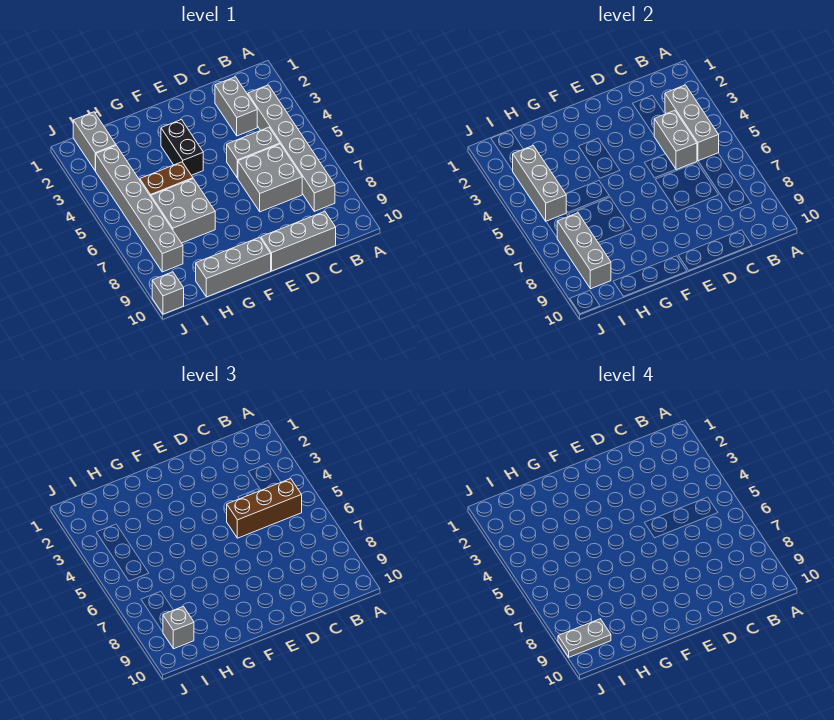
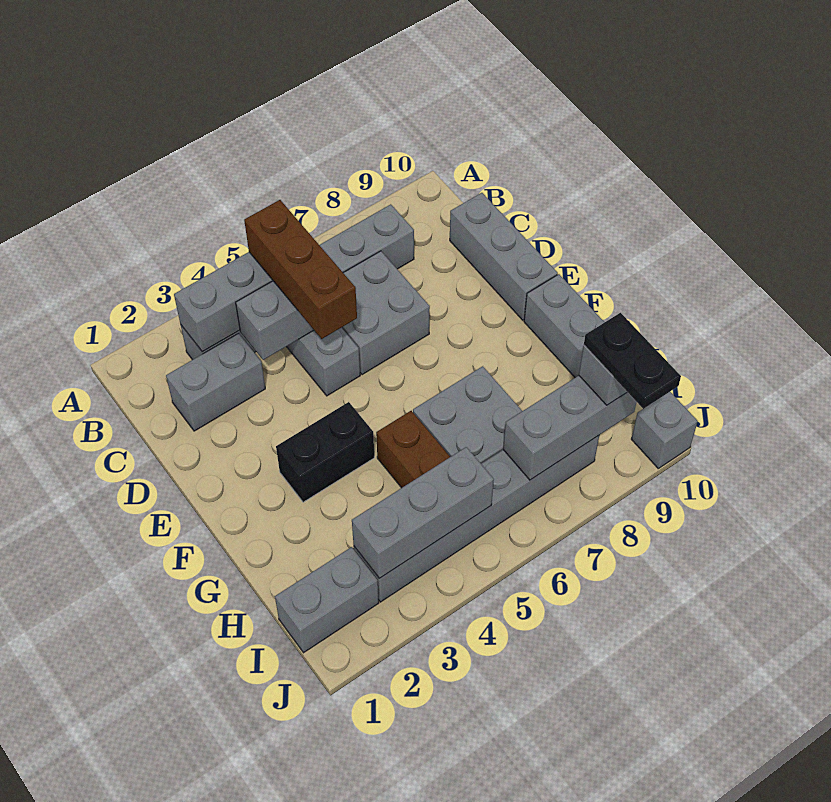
grey plate I9:J9 level 4 -> black plate I9:J9 level 4

